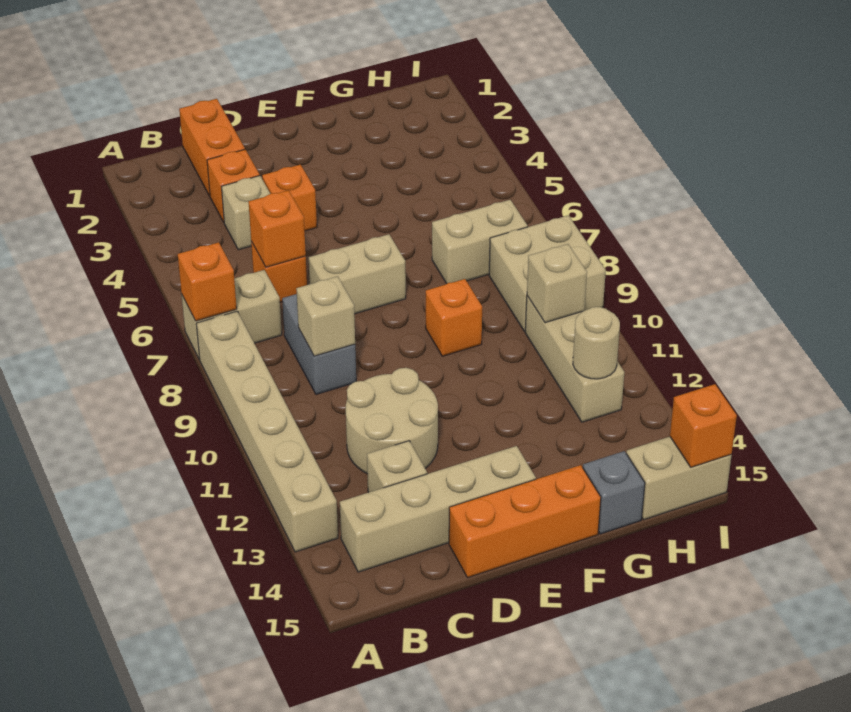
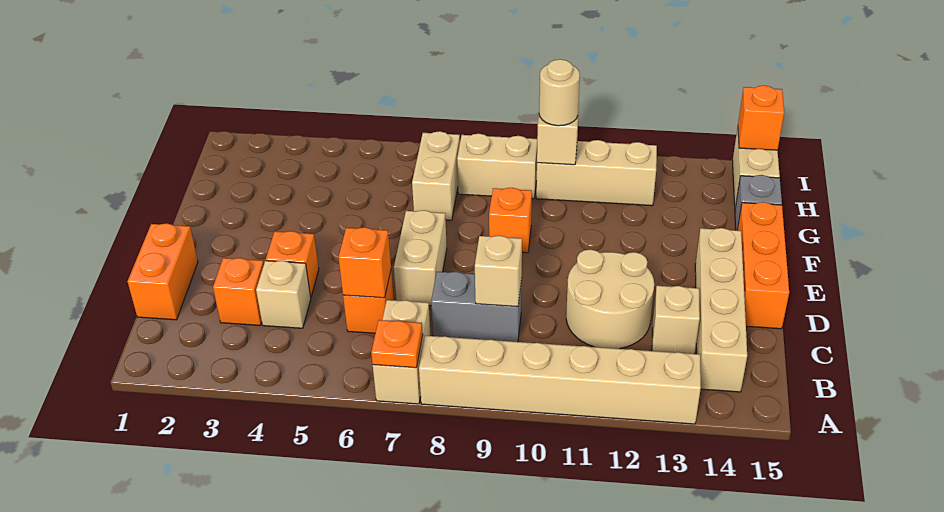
orange brick A7 level 2 -> orange plate A7 level 2
orange brick C1:C2 level 1 -> orange brick C1:D1 level 1
tan brick H8:I9 level 1 -> tan brick H8:H9 level 1
tan round brick H12 level 2 -> tan round brick H10 level 3

